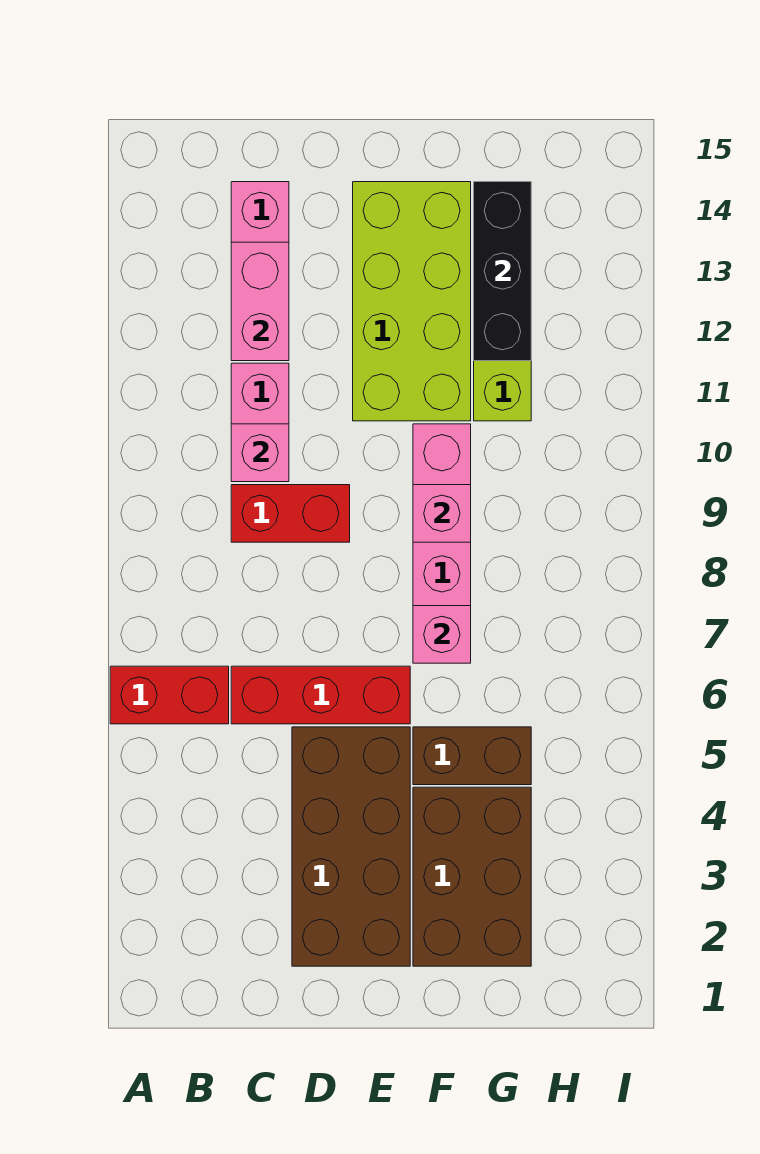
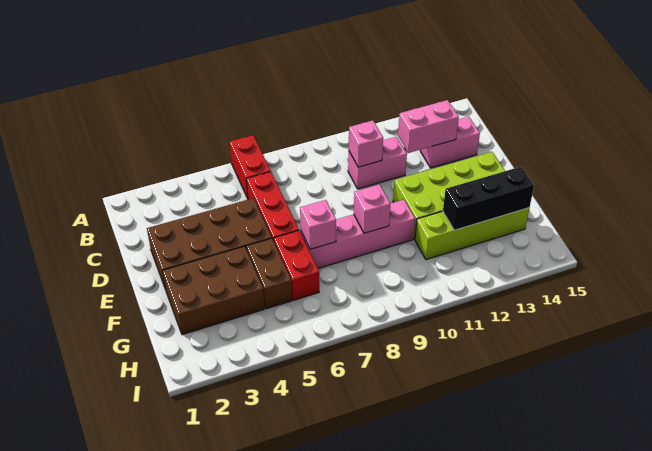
red brick C9:D9 level 1 -> red brick F6:G6 level 1

